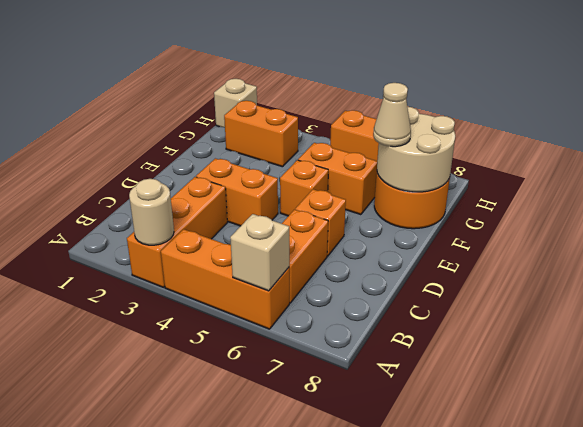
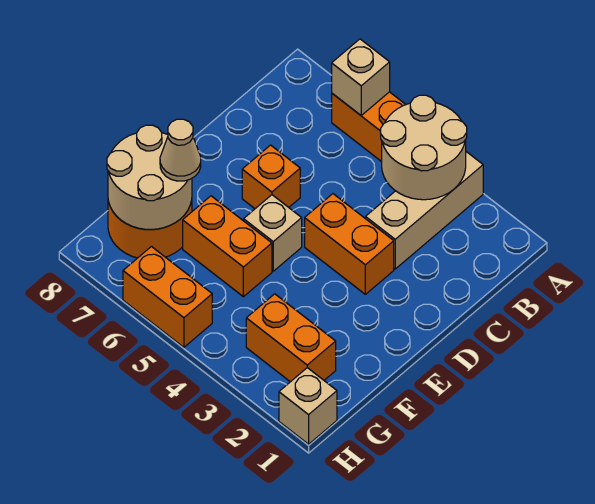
orange brick A3:C3 level 1 -> tan brick A3:C3 level 1
tan round brick A3 level 2 -> tan round brick A3:B4 level 2
orange brick B6:C6 level 1 -> none
orange brick E5 level 1 -> tan brick E5 level 1

